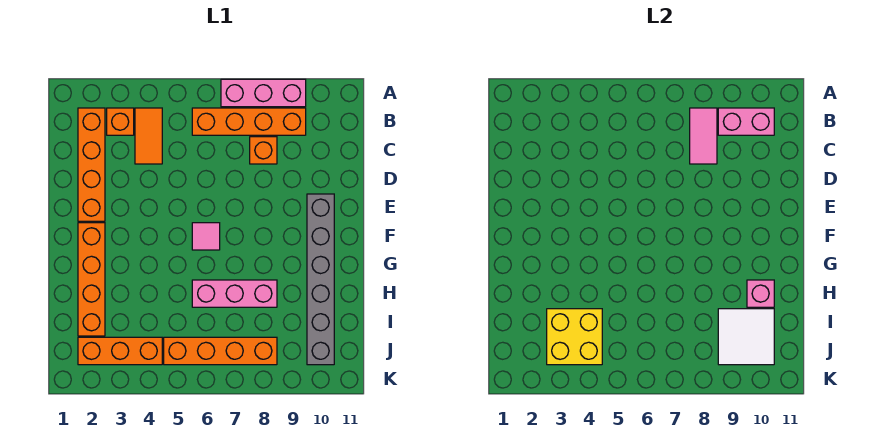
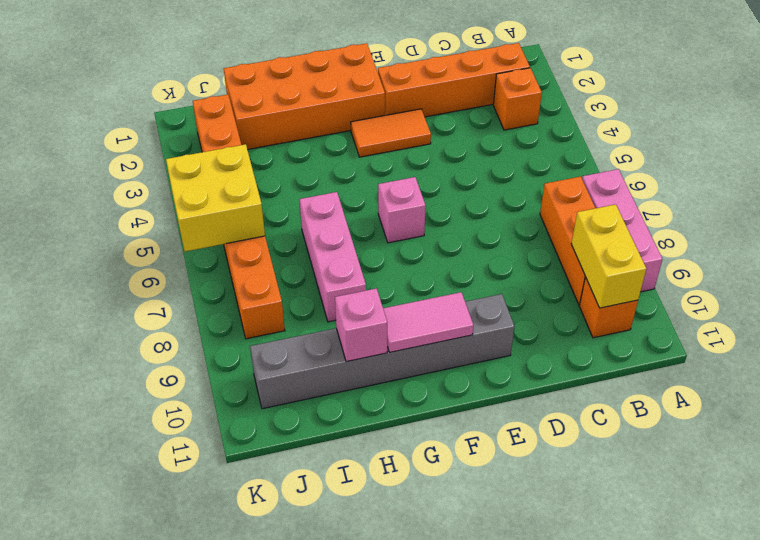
orange tile B4:C4 level 1 -> orange tile E3:F3 level 1
orange brick B6:B9 level 1 -> orange brick B7:B9 level 1
pink tile B8:C8 level 2 -> pink tile F10:G10 level 2
pink brick B9:B10 level 2 -> yellow brick B9:B10 level 2
orange brick C8 level 1 -> orange brick B10 level 1
orange brick F2:I2 level 1 -> orange brick F1:I2 level 1
pink tile F6 level 1 -> pink brick F6 level 1
yellow brick I3:J4 level 2 -> yellow brick J5:K6 level 2
white tile I9:J10 level 2 -> none

